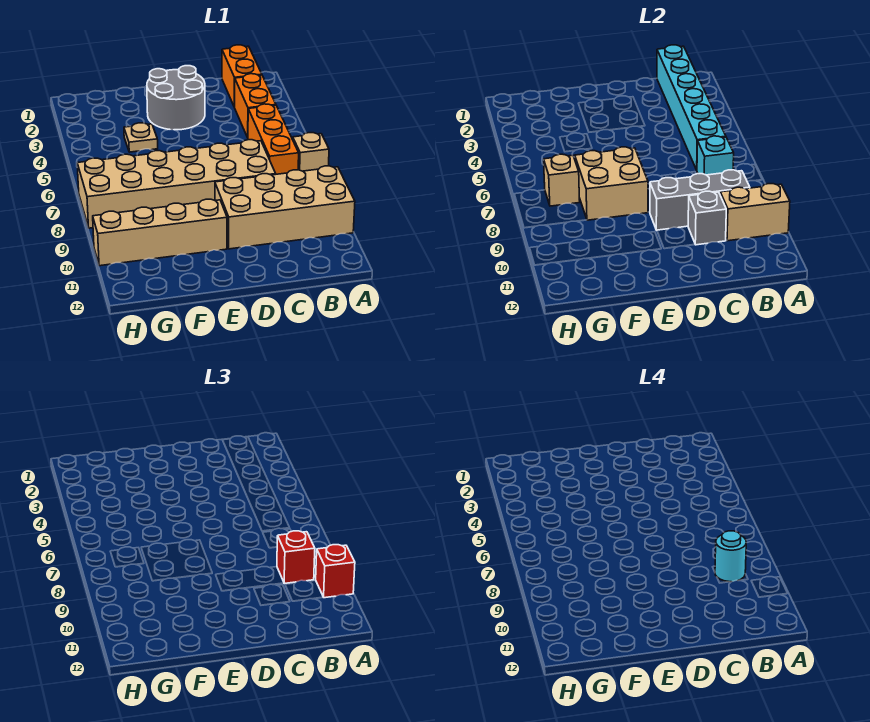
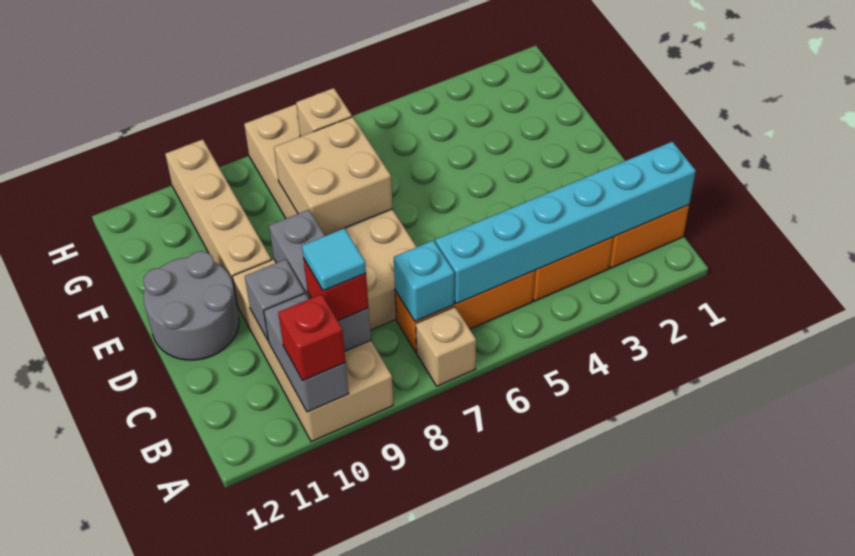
tan brick A10:B10 level 2 -> grey brick A10:B10 level 2
cyan round brick B9 level 4 -> cyan tile B9 level 4
grey round brick D2:E3 level 1 -> grey round brick D11:E12 level 1
tan plate F4 level 1 -> none

